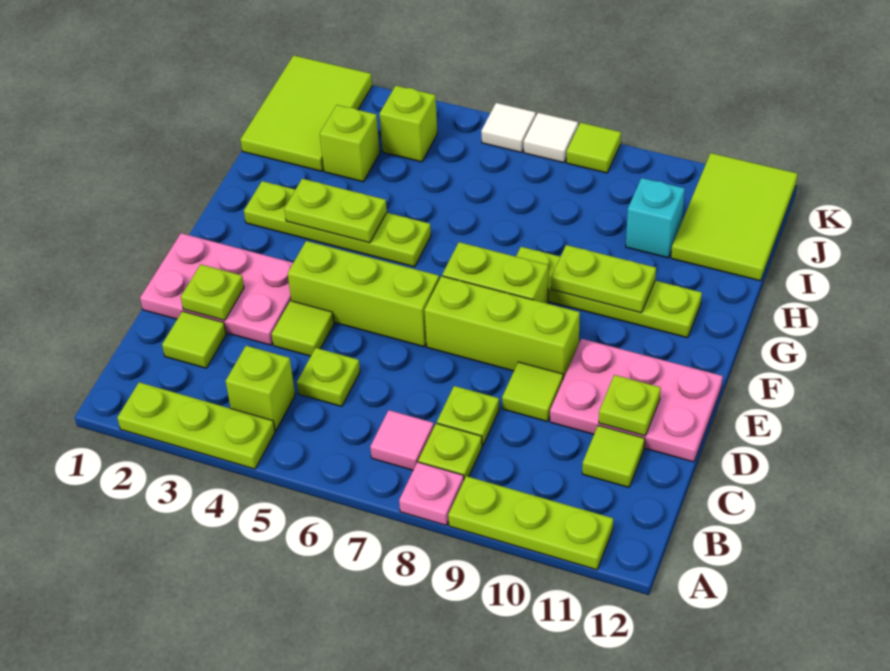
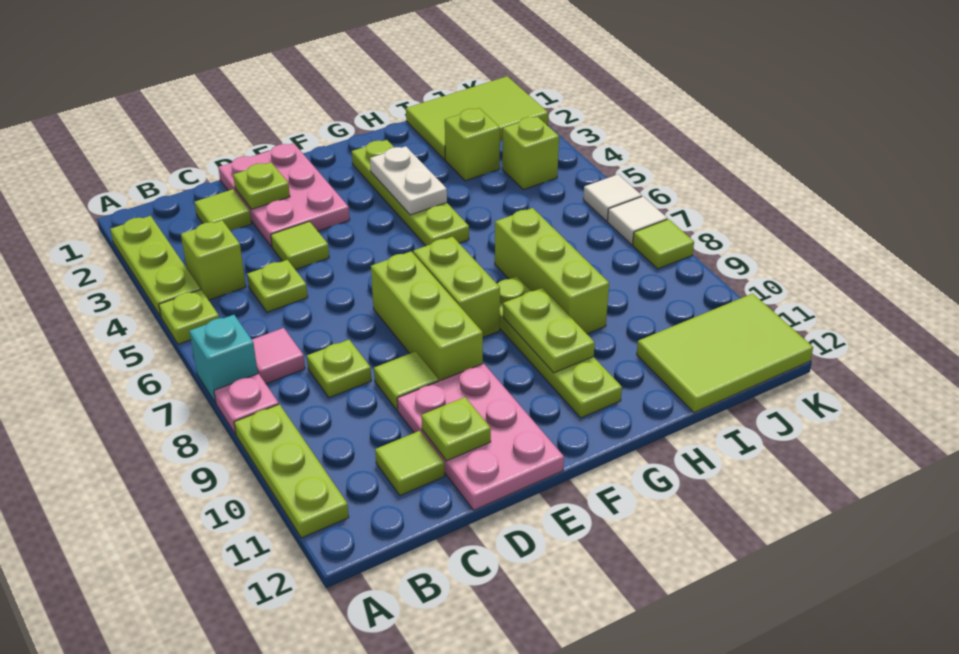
lime plate B8 level 1 -> lime plate A5 level 1
lime brick E4:E6 level 1 -> lime brick H7:H9 level 1
lime plate G3:G4 level 2 -> white plate G3:G4 level 2
cyan brick I10 level 1 -> cyan brick A7 level 1

